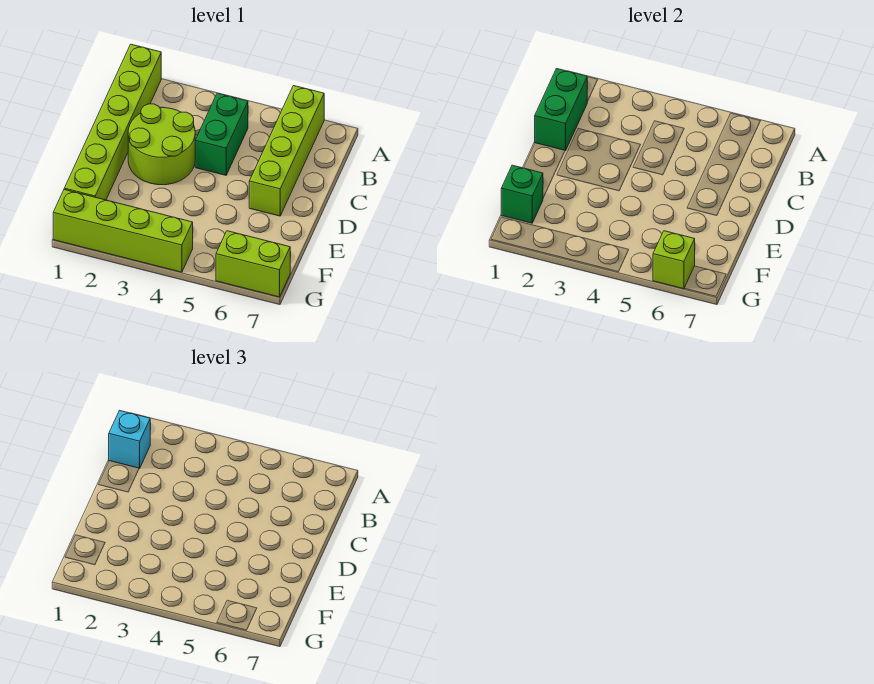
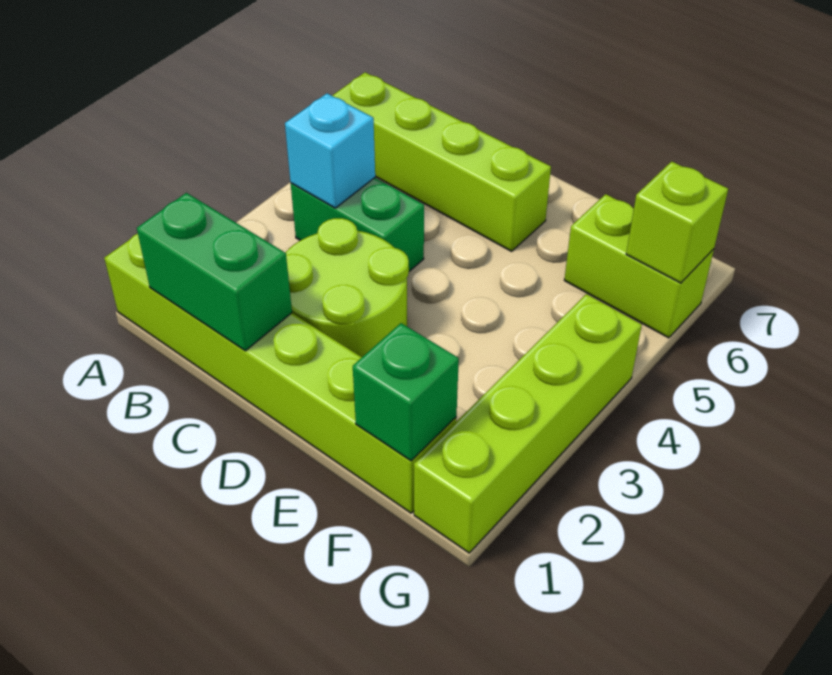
cyan brick B1 level 3 -> cyan brick B4 level 2
lime brick G6:G7 level 1 -> lime brick F6:G6 level 1

